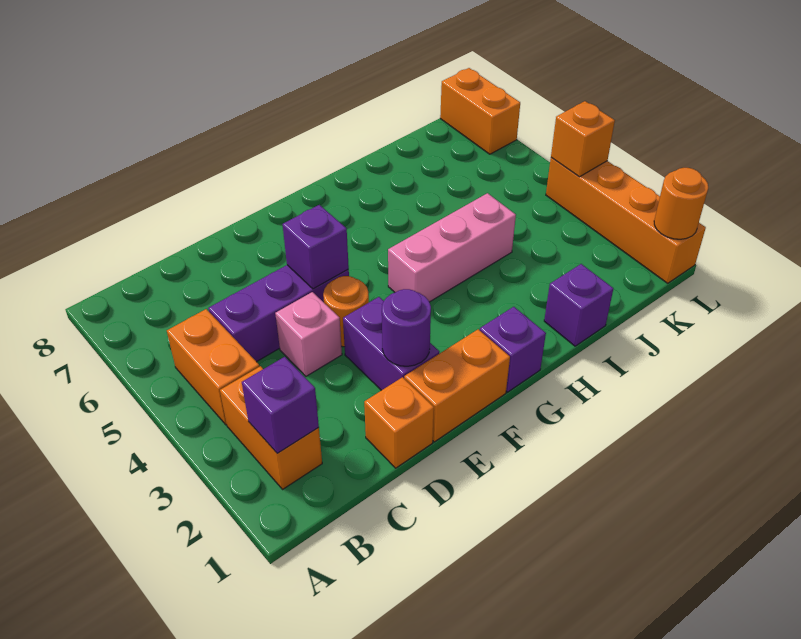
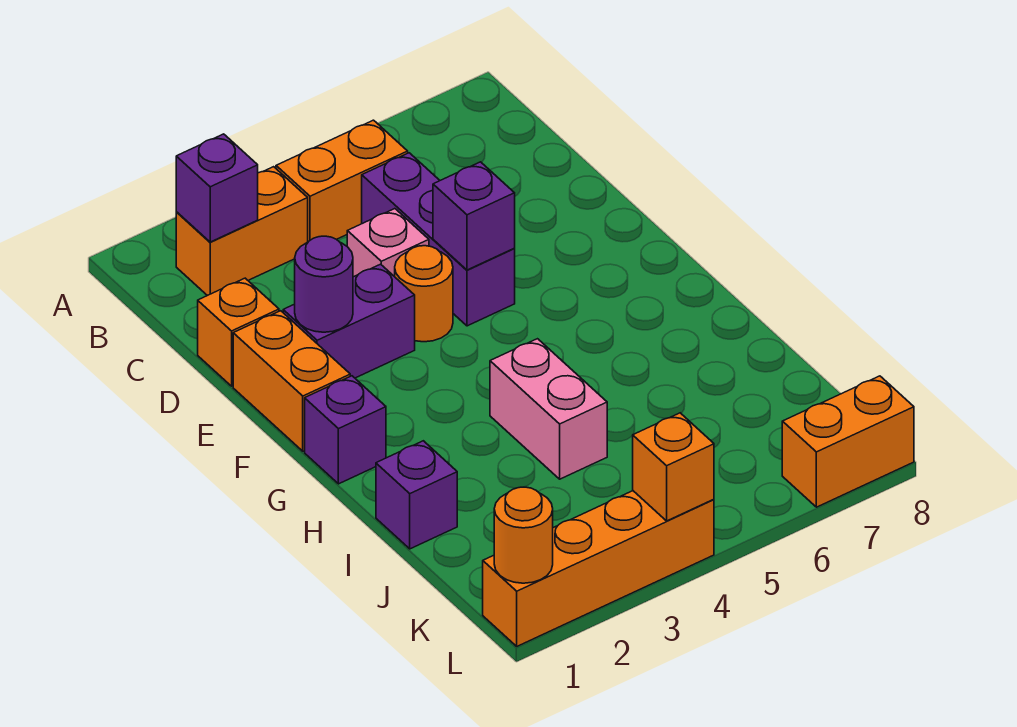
pink brick G4:I4 level 1 -> pink brick H4:I4 level 1

